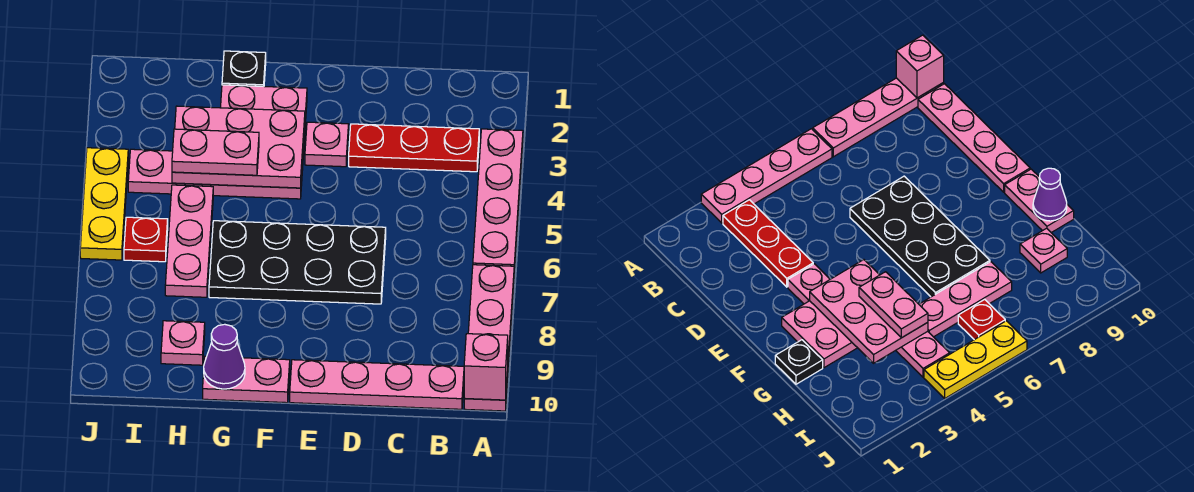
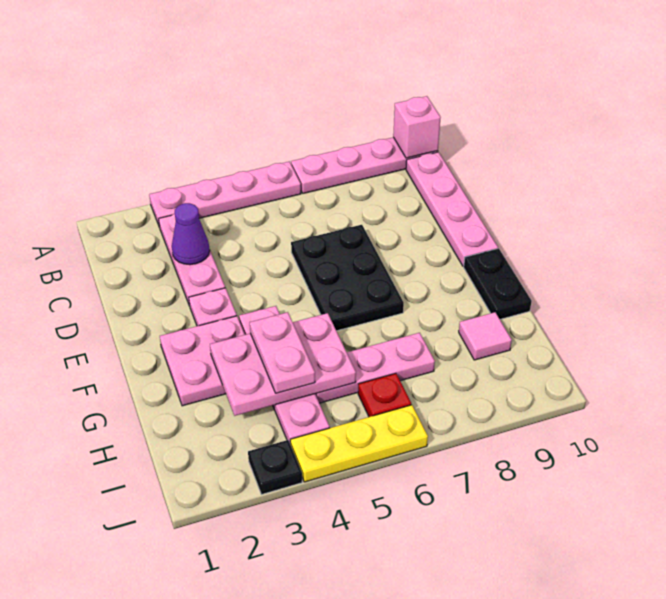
red plate B3:D3 level 1 -> pink plate B3:D3 level 1
black plate D6:G7 level 1 -> black plate D6:F7 level 1
pink plate F3:H4 level 2 -> pink plate G3:H5 level 2
pink plate F10:G10 level 1 -> black plate F10:G10 level 1
black plate G1 level 1 -> black plate J3 level 1
purple cone G10 level 2 -> purple cone C3 level 2
pink plate H9 level 1 -> pink tile H9 level 1

